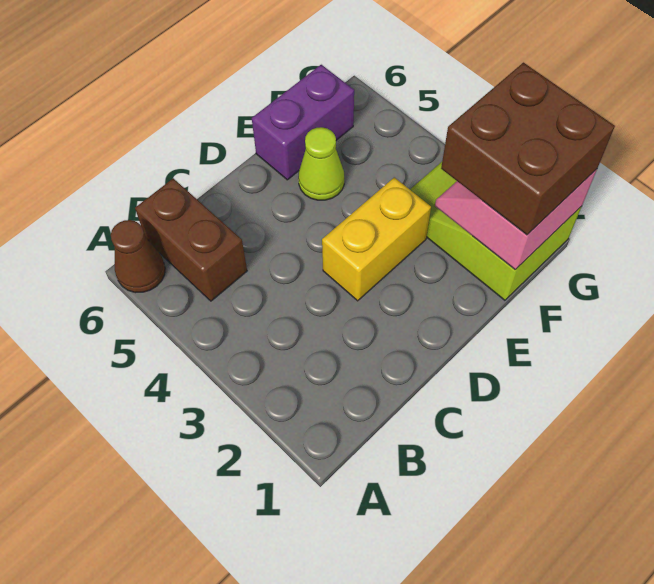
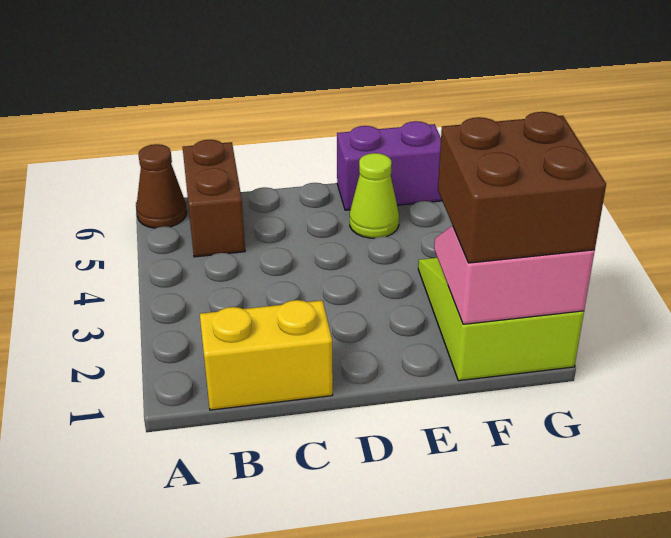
yellow brick D3:E3 level 1 -> yellow brick B1:C1 level 1

